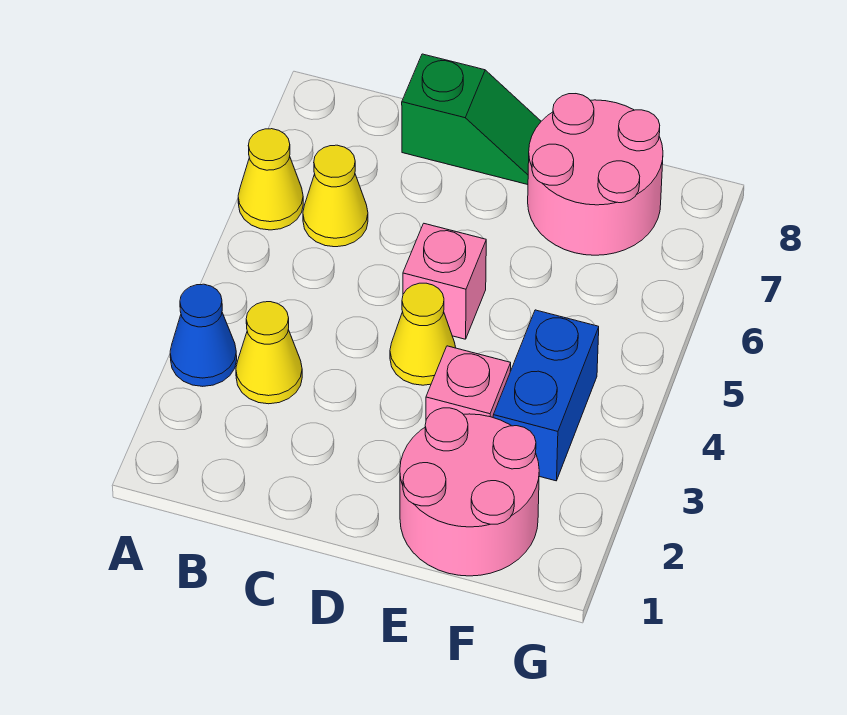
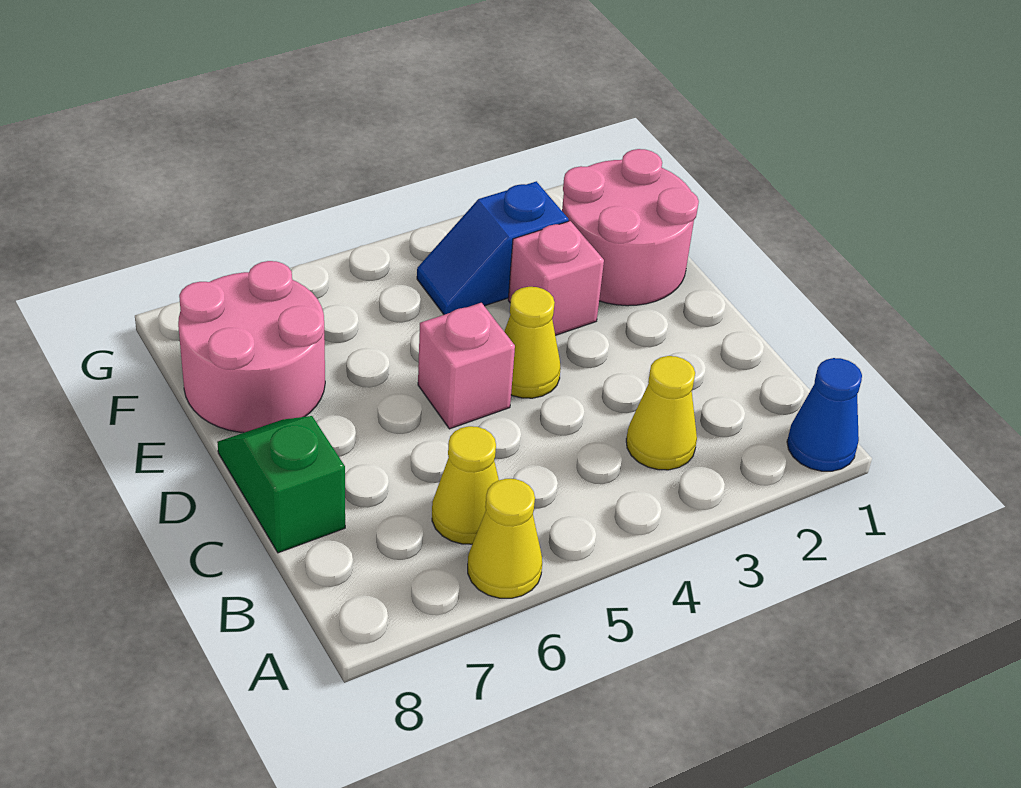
blue cone A3 level 1 -> blue cone A1 level 1
blue brick F3:F4 level 1 -> blue slope F3:F4 level 1 top 3

